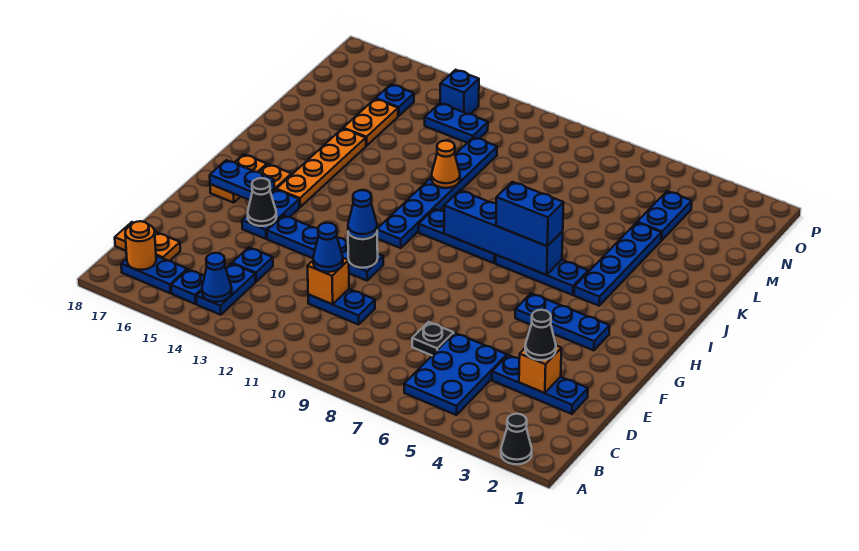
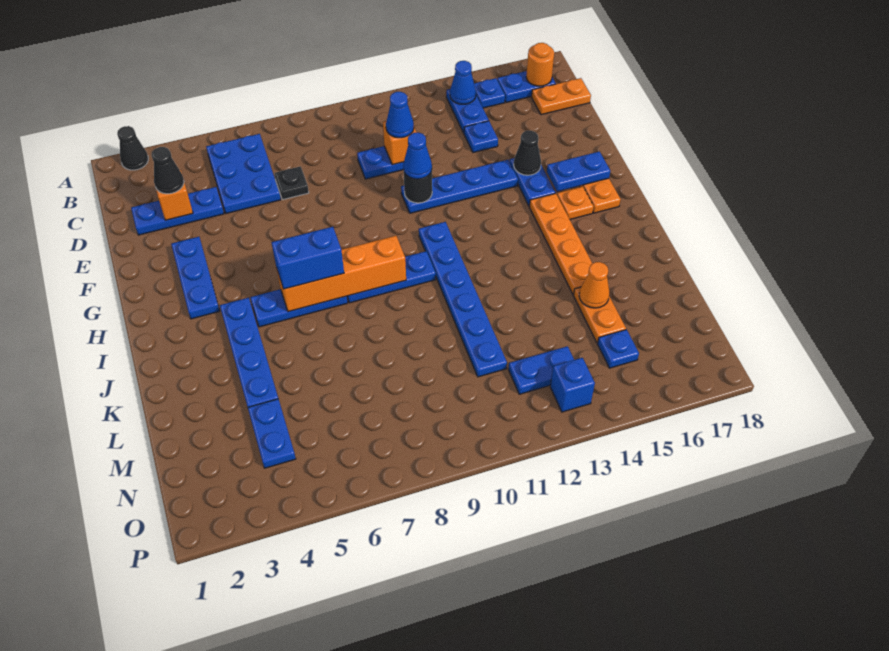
blue plate G3:G5 level 1 -> blue plate F3:H3 level 1
blue brick I6:I9 level 2 -> orange brick I6:I9 level 2
orange cone K11 level 2 -> orange cone L15 level 2

